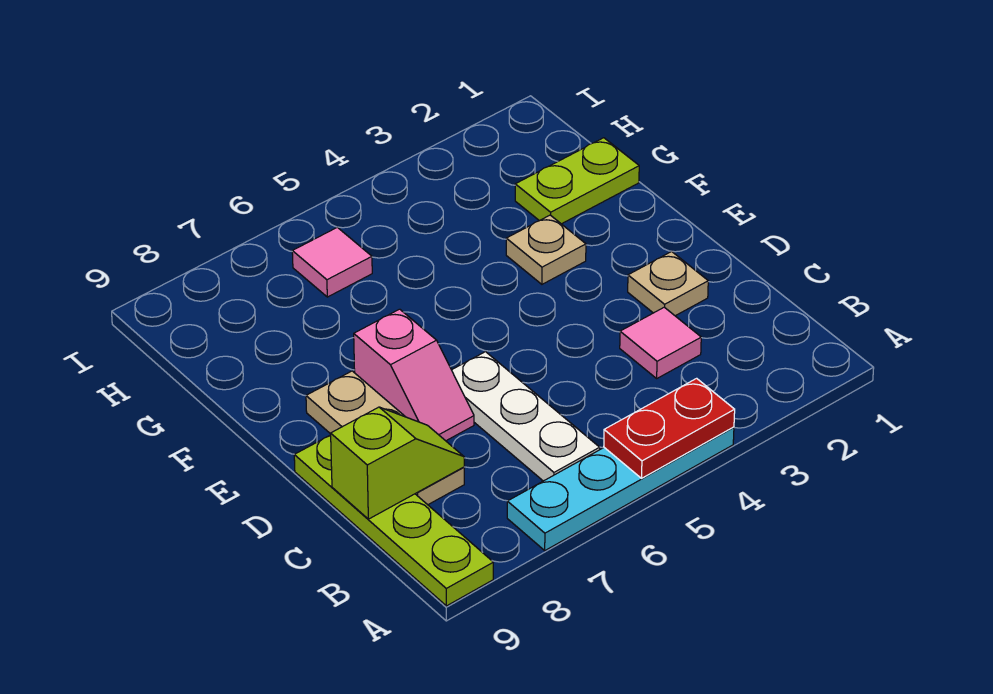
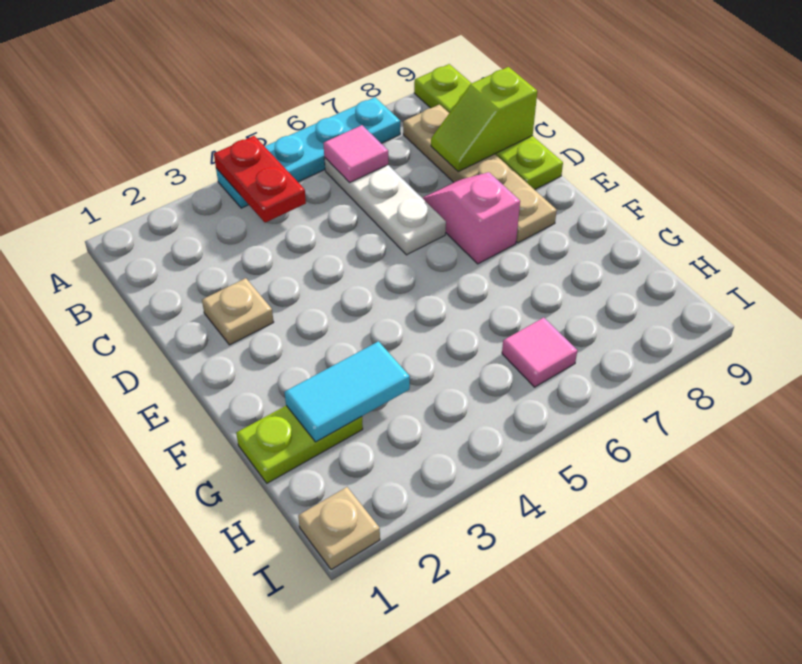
red plate A4:A5 level 2 -> red plate A4:B4 level 2
pink tile C3 level 1 -> pink tile B6 level 2
tan plate C8:E8 level 1 -> tan plate B8:E8 level 1
tan plate F3 level 1 -> tan plate I1 level 1
none -> cyan tile G2:G3 level 2

